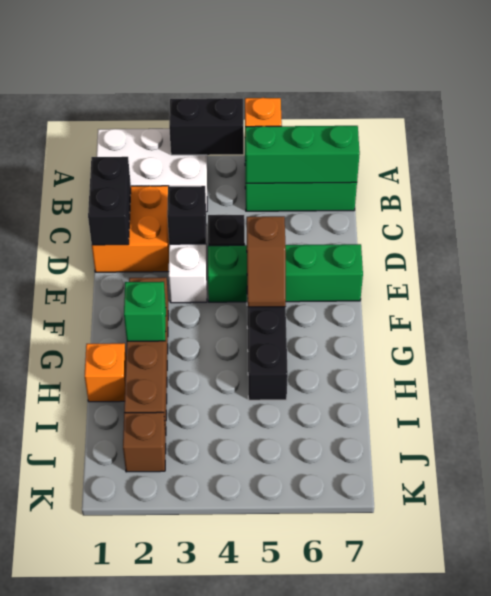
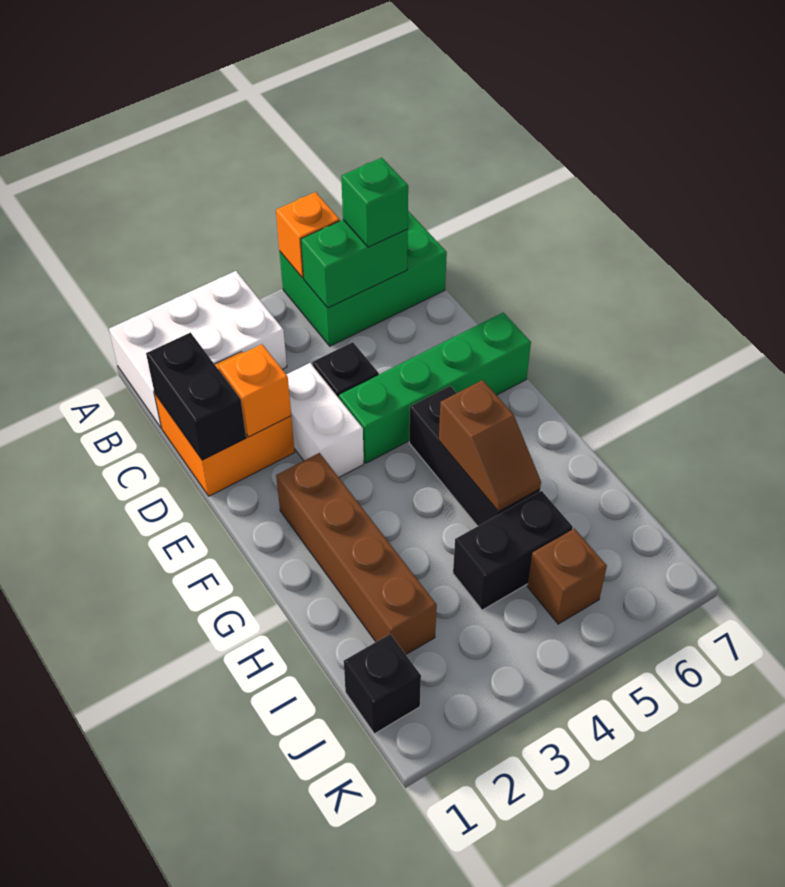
black brick A3:A4 level 2 -> black brick I4:I5 level 1
green brick B5:B7 level 2 -> green brick B5:B6 level 2
black brick D3 level 2 -> black brick J1 level 1
brown slope E5:F5 level 2 top E -> brown slope G5:H5 level 2 top G
green brick G2 level 2 -> green brick B6 level 3
orange brick H1 level 1 -> orange brick D2 level 2
brown brick J2 level 1 -> brown brick J5 level 1

